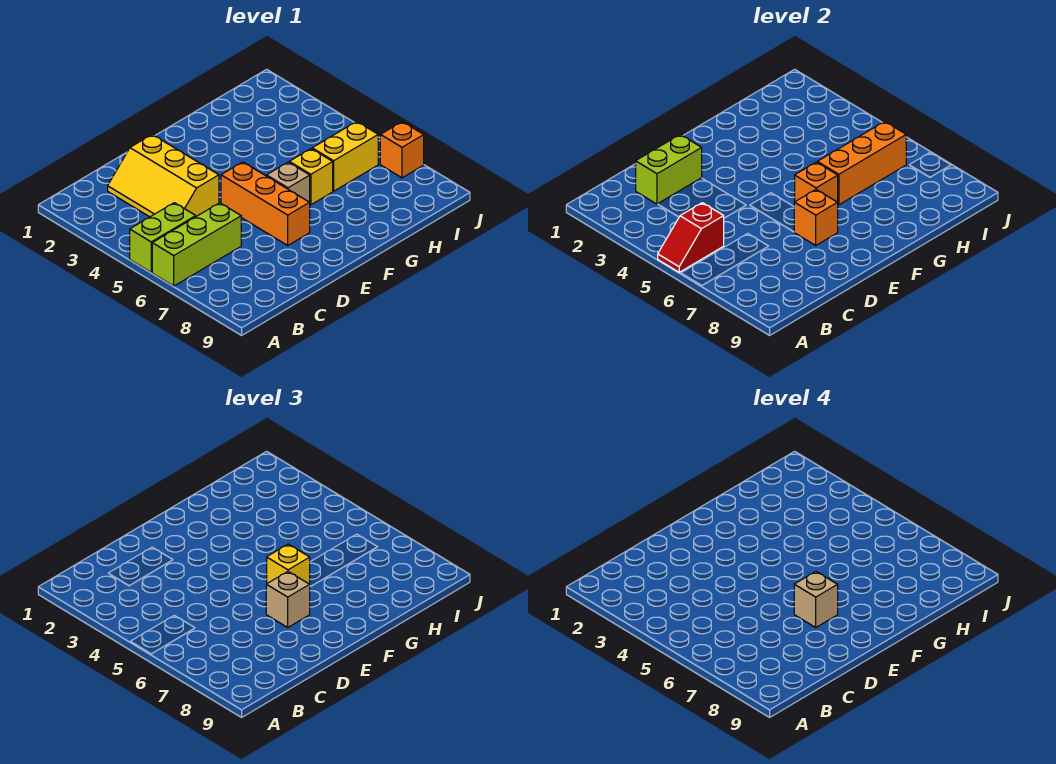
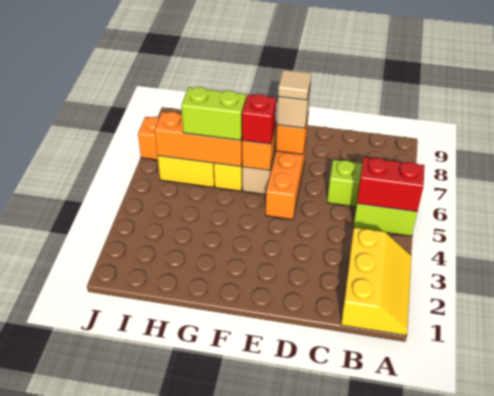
red slope A5:B5 level 2 top B -> red brick A5:B5 level 2
yellow slope C2:D4 level 1 top D -> yellow slope A1:B3 level 1 top B
lime brick C2:D2 level 2 -> lime brick G6:H6 level 3
tan brick E7 level 4 -> tan tile E7 level 4
yellow brick F6 level 3 -> red brick F6 level 3

